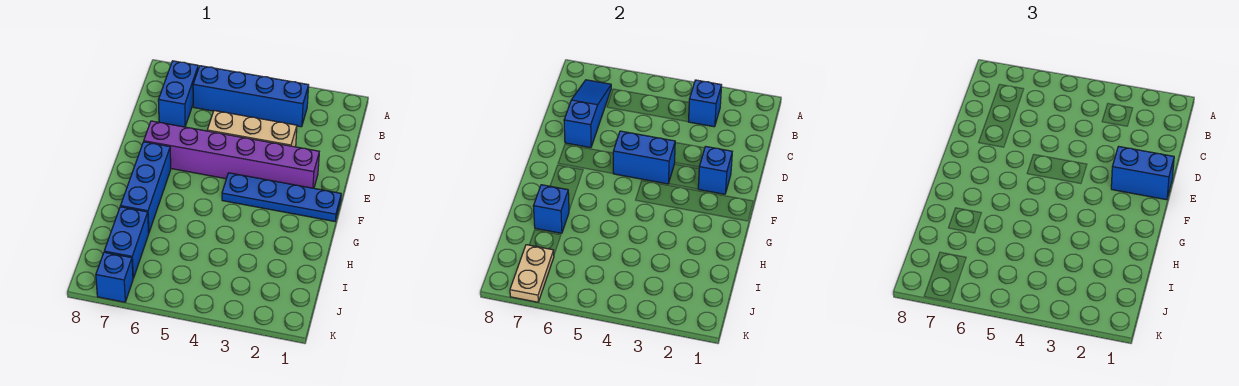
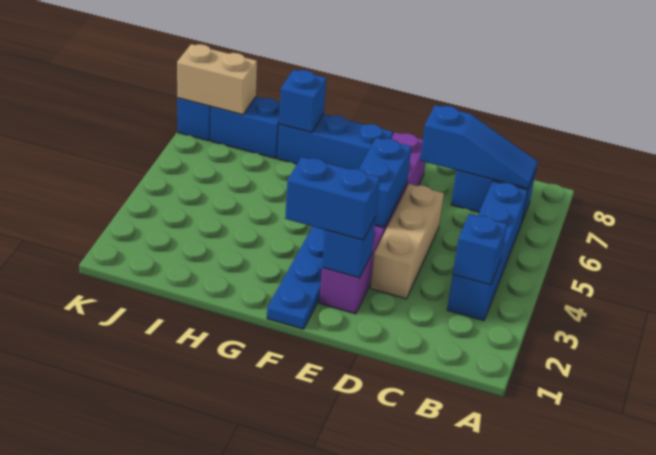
blue brick E1:E2 level 3 -> blue brick E2:F2 level 3
tan plate J7:K7 level 2 -> tan brick J7:K7 level 2

